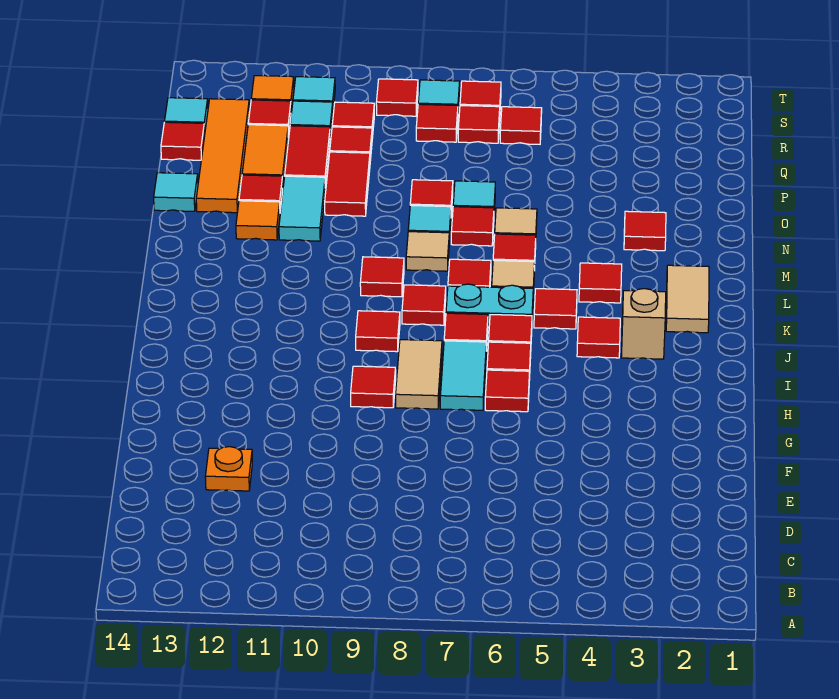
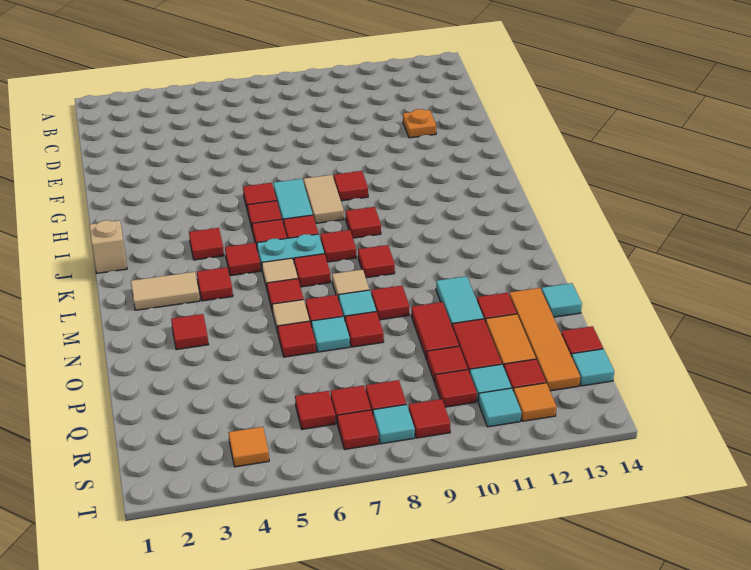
tan brick J3 level 1 -> tan brick J1 level 1
tan tile K2:L2 level 1 -> tan tile L2:L3 level 1
none -> red tile N9 level 1
orange tile N12 level 1 -> orange tile S4 level 1
none -> red tile O6 level 1

